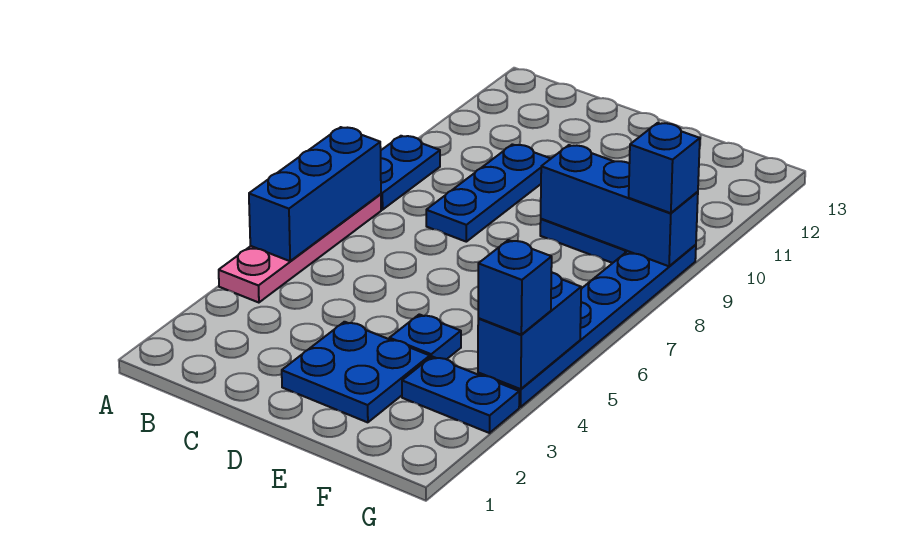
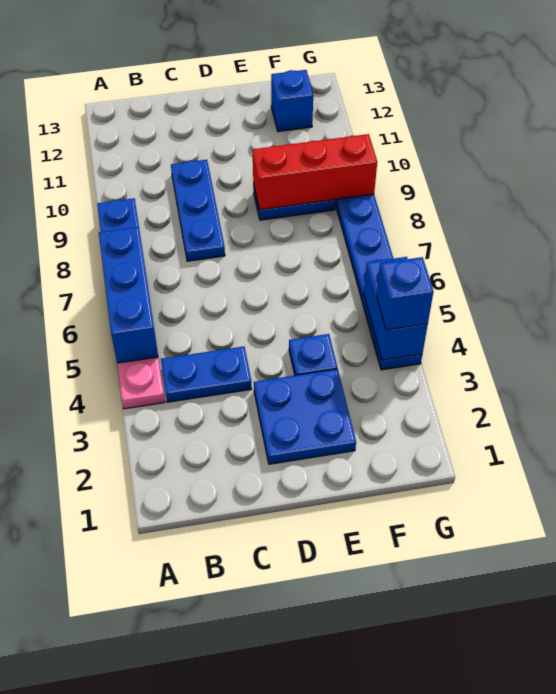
blue brick E9:G9 level 2 -> red brick E9:G9 level 2
blue plate F3:G3 level 1 -> blue plate B4:C4 level 1
blue brick G9 level 3 -> blue brick F12 level 1

